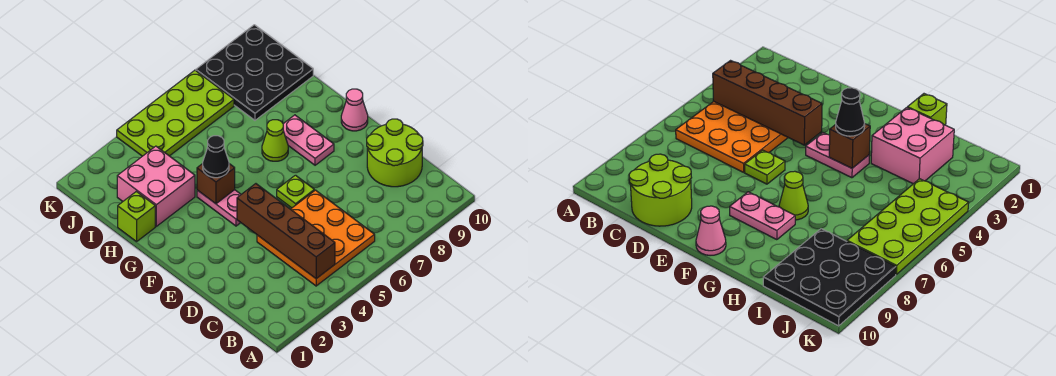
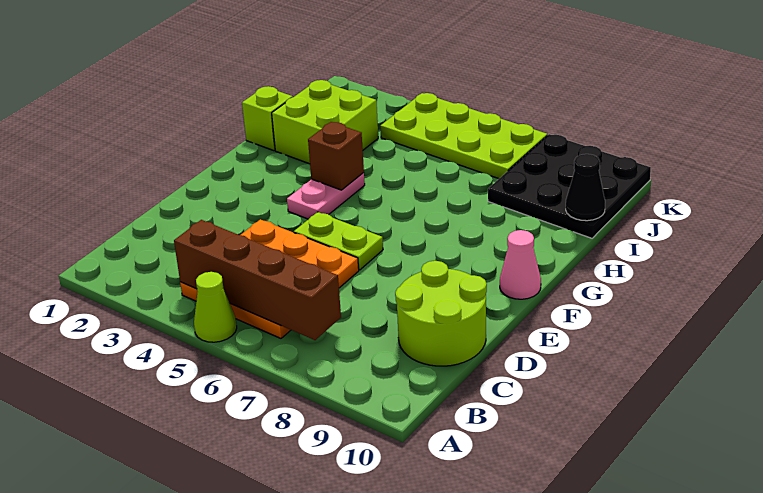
brown brick B4:E4 level 2 -> brown brick B4:B7 level 2
lime plate E6 level 1 -> lime plate E5:E6 level 1
pink plate F8:G8 level 1 -> none
black cone G4 level 3 -> black cone I10 level 2
lime cone G7 level 1 -> lime cone A5 level 1
pink brick H2:I3 level 1 -> lime brick H2:I3 level 1

